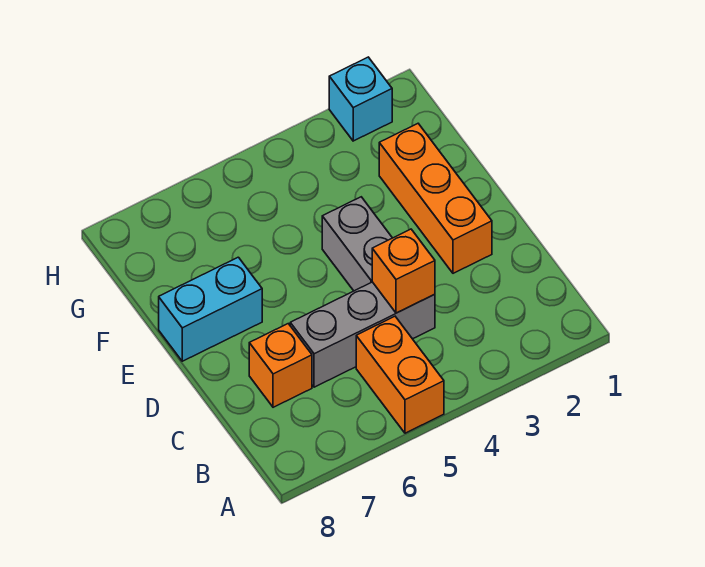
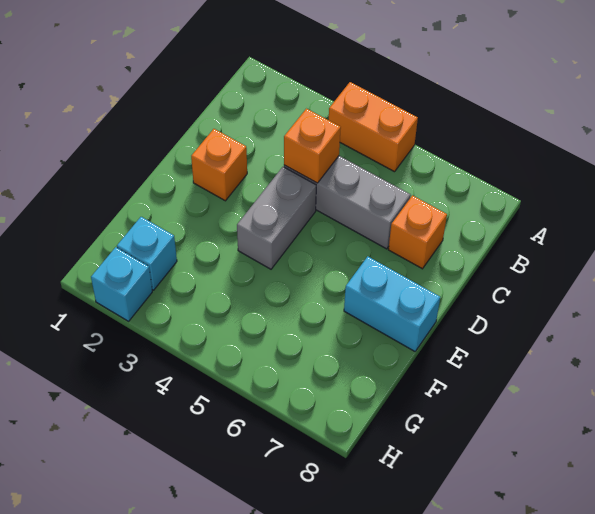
orange brick A5:B5 level 1 -> orange brick A4:A5 level 1
orange brick D2:F2 level 1 -> orange brick D2 level 1
none -> cyan brick G2 level 1

